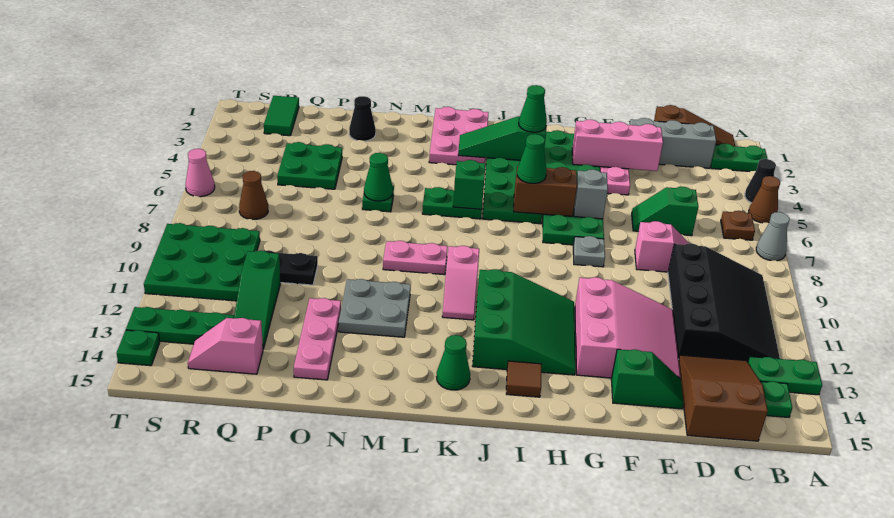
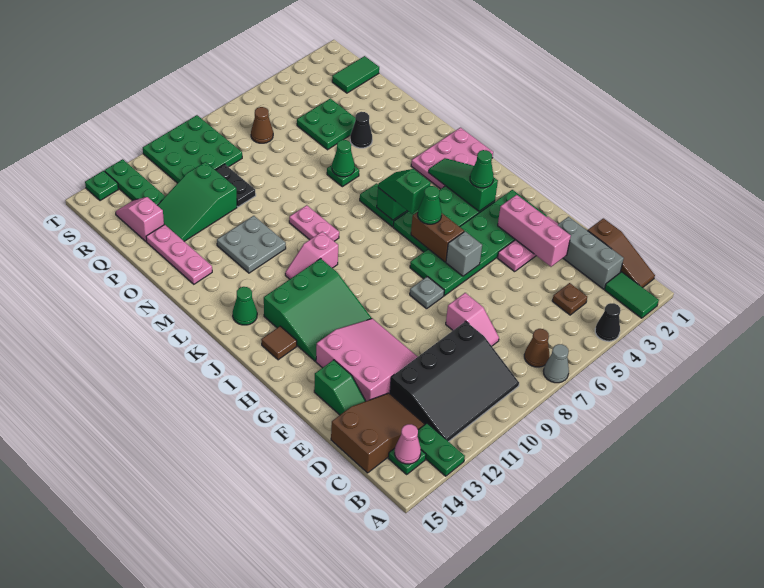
green plate A2:B2 level 1 -> green tile A2:B2 level 1
brown cone A5 level 1 -> brown cone B7 level 1
brown plate B6 level 1 -> brown plate C4 level 1
green slope D6:E6 level 1 top D -> green slope J6:K6 level 3 top J
pink slope E11:G13 level 1 top G -> pink slope E11:G13 level 1 top 13
black cone O2 level 1 -> black cone O4 level 1
pink plate O12:O14 level 1 -> pink plate N14:P14 level 1
green slope Q11:Q13 level 1 top 11 -> green slope P11:Q13 level 1 top 11
pink cone T6 level 1 -> pink cone B14 level 2

